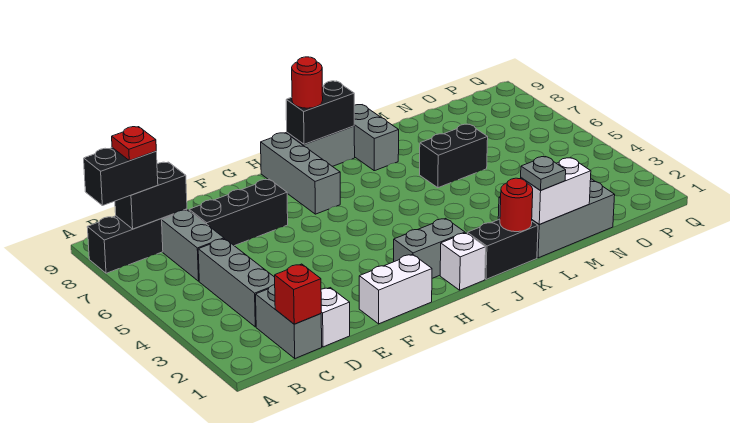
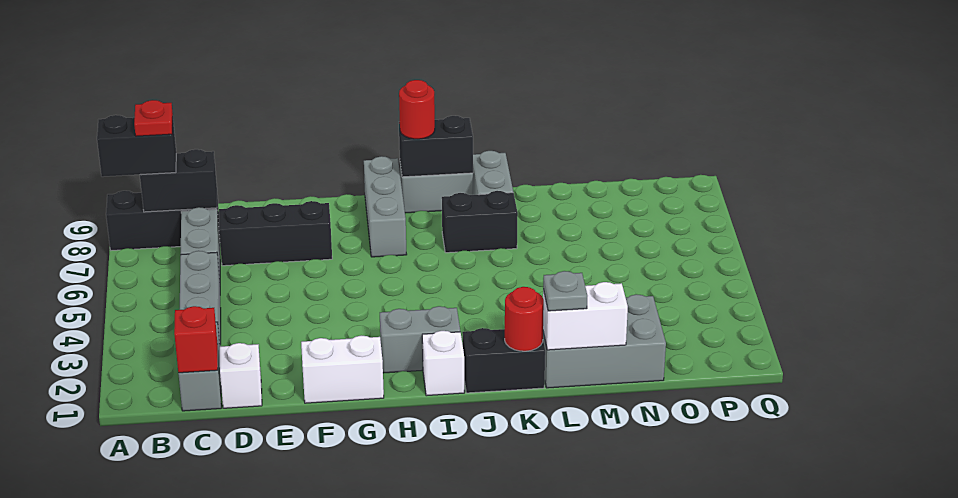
black brick L6:M6 level 1 -> black brick J7:K7 level 1

